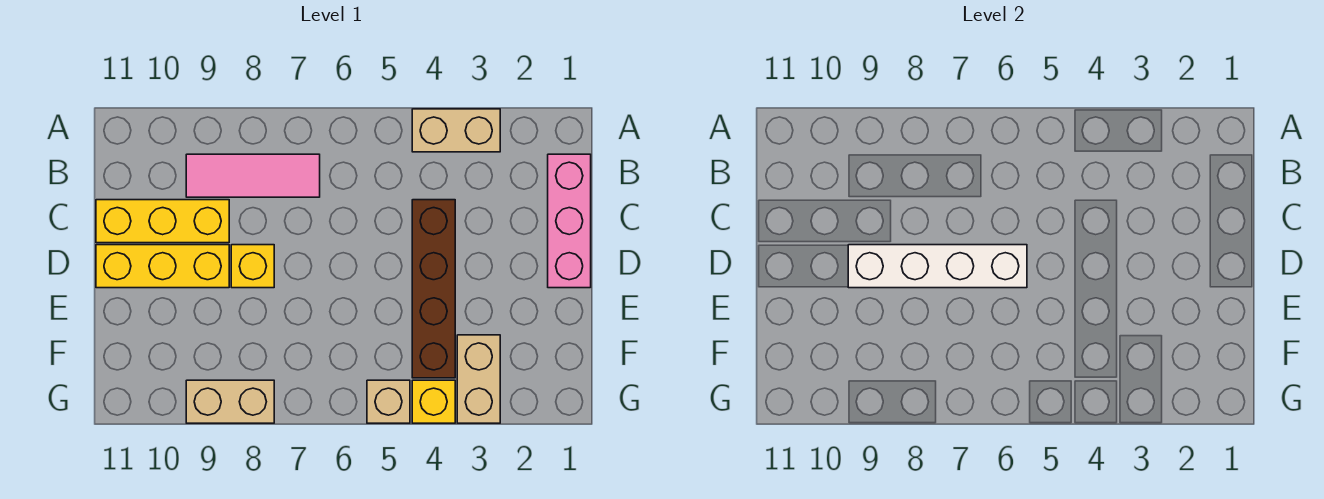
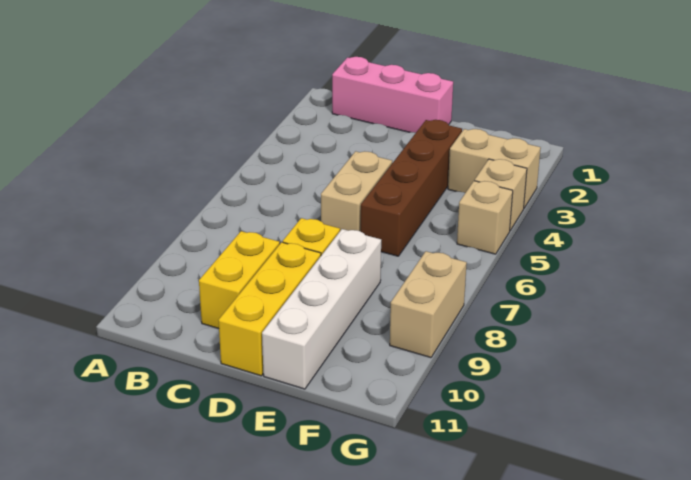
tan brick A3:A4 level 1 -> tan brick D5:D6 level 1
pink tile B7:B9 level 1 -> none
brown brick C4:F4 level 1 -> brown brick E3:E6 level 1
yellow brick C9:C11 level 1 -> yellow brick C9:C10 level 1
white brick D6:D9 level 2 -> white brick E8:E11 level 1
yellow brick G4 level 1 -> tan brick G4 level 1

